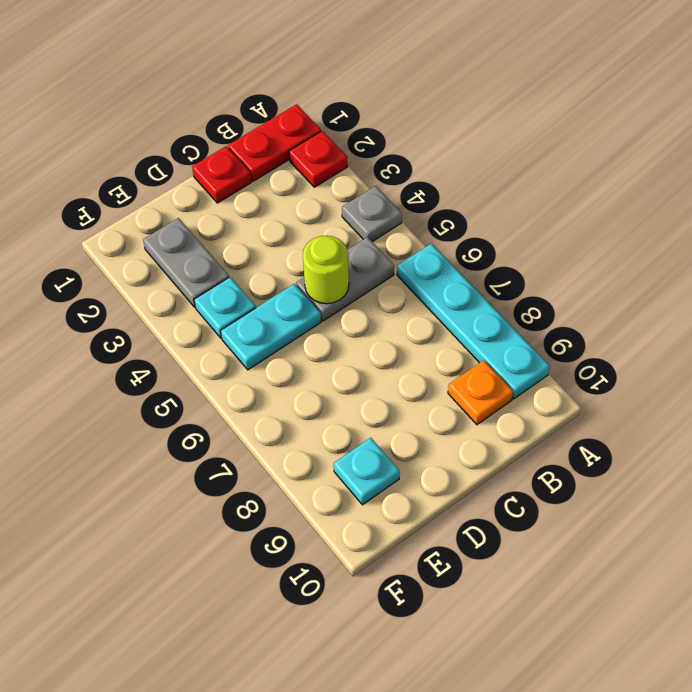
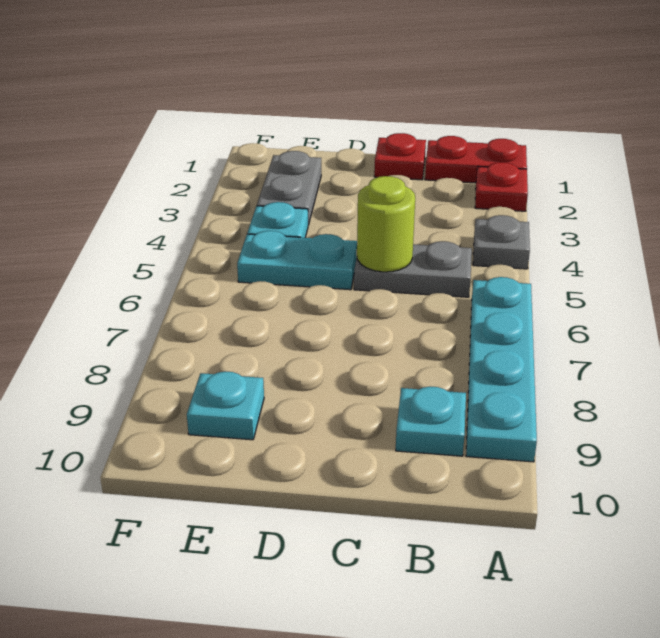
orange plate B9 level 1 -> cyan plate B9 level 1

